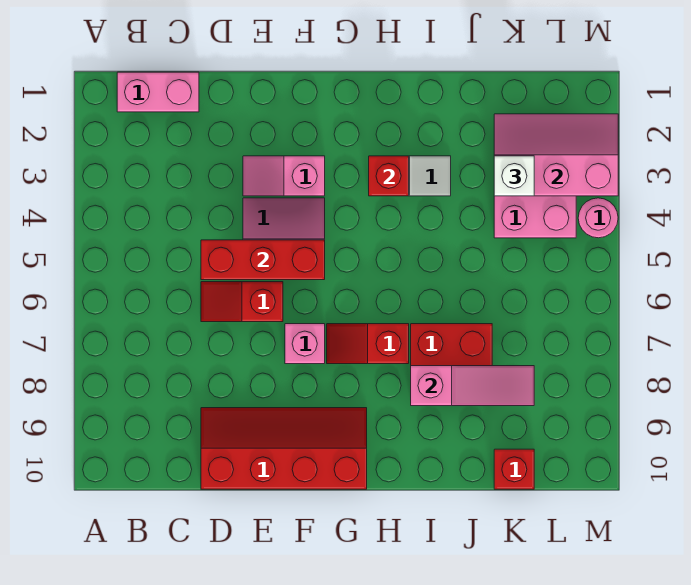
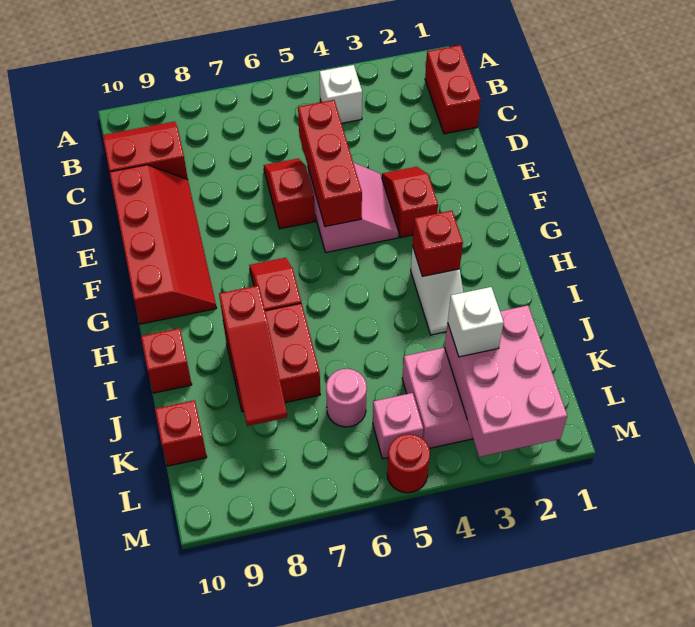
pink brick B1:C1 level 1 -> red brick B1:C1 level 1
none -> white brick B4 level 1
none -> red slope B9:C10 level 1 top C
pink slope E3:F3 level 1 top F -> red slope E3:F3 level 1 top F
pink brick F7 level 1 -> pink brick L5 level 1
pink slope I8:K8 level 2 top I -> red slope I8:K8 level 2 top I
none -> red brick I10 level 1
pink slope K2:M3 level 2 top 3 -> pink brick K2:M3 level 2
pink round brick M4 level 1 -> pink round brick K6 level 1
none -> red round brick M5 level 1

